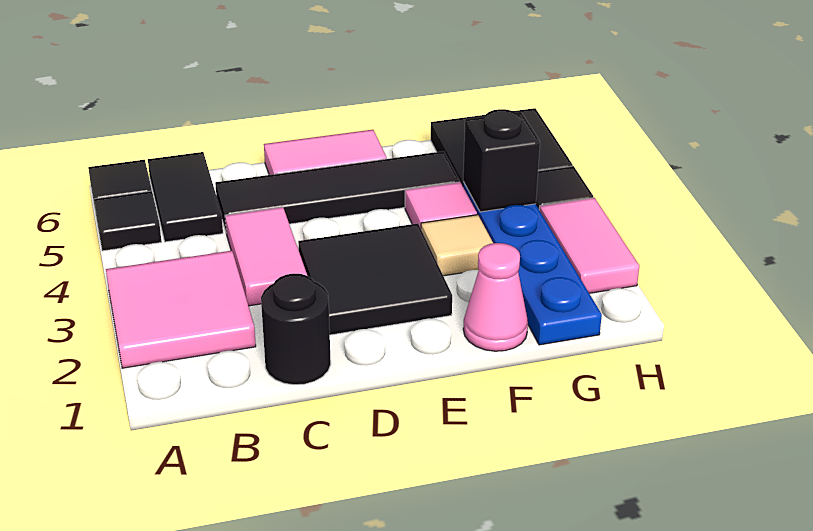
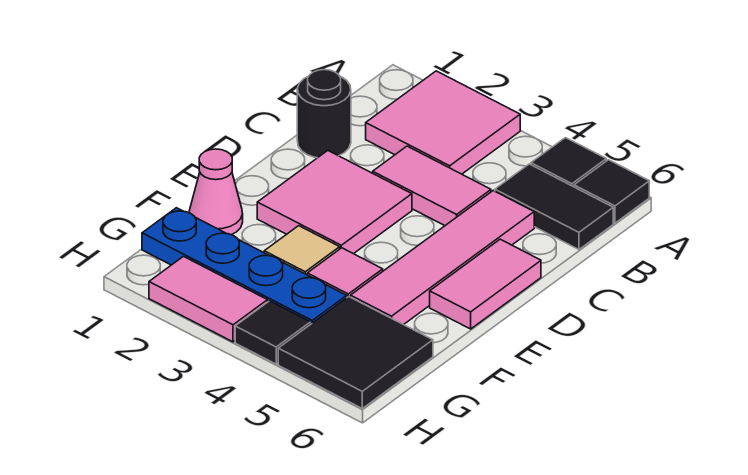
black tile C5:F5 level 1 -> pink tile C5:F5 level 1
black tile D2:E3 level 1 -> pink tile D2:E3 level 1
black brick G4 level 2 -> none

